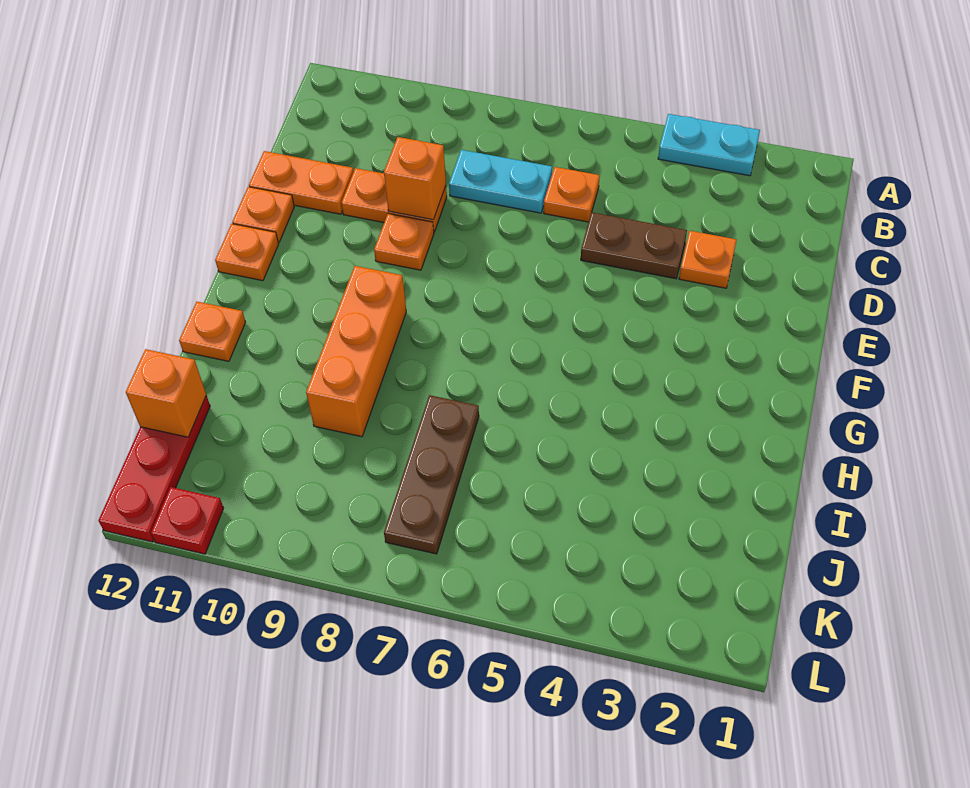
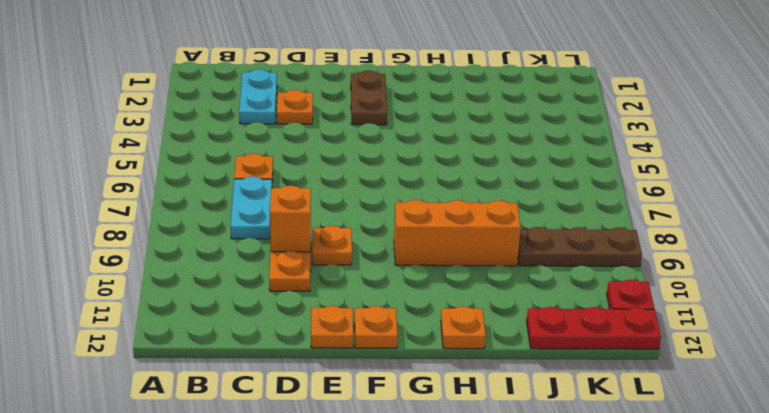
cyan plate A3:A4 level 1 -> cyan plate C2:C3 level 1
brown plate D4:D5 level 1 -> brown plate F2:F3 level 1
orange plate D11:D12 level 1 -> none
brown plate I7:K7 level 1 -> brown plate J9:L9 level 1
orange brick J12 level 2 -> none

